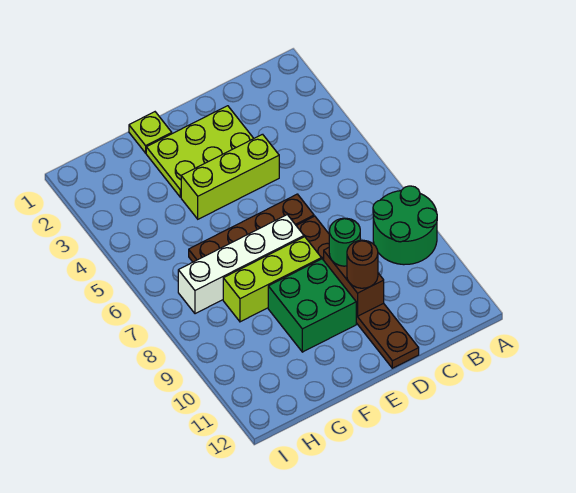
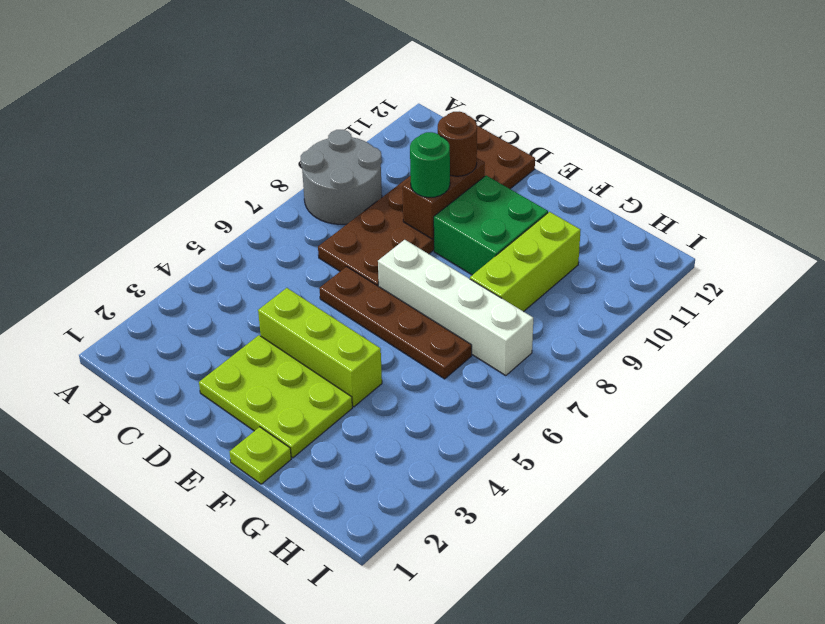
green round brick A8:B9 level 1 -> grey round brick A8:B9 level 1
brown plate D7:D12 level 1 -> brown plate C7:D12 level 1
lime brick E8:G8 level 1 -> lime brick G8:G10 level 1

